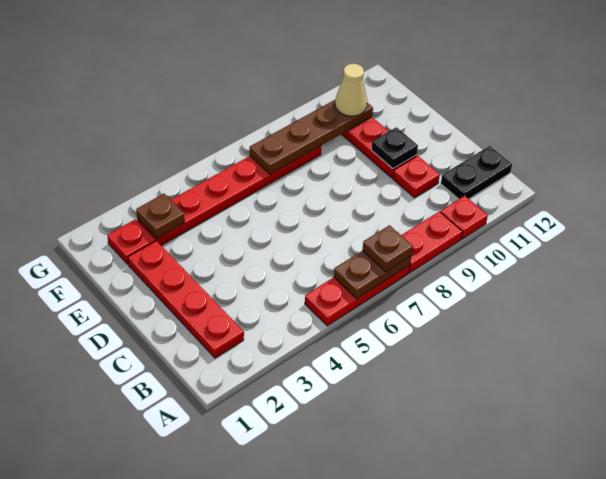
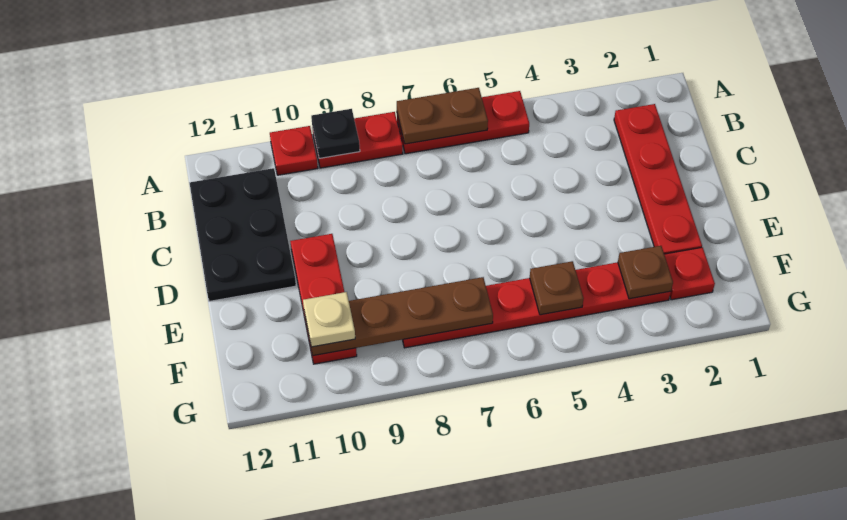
brown plate A7 level 3 -> brown plate F5 level 2
black plate B11:B12 level 1 -> black plate B11:D12 level 1
red plate C10 level 1 -> none
black plate D10 level 2 -> black plate A9 level 2
tan cone F10 level 3 -> tan plate F10 level 3

